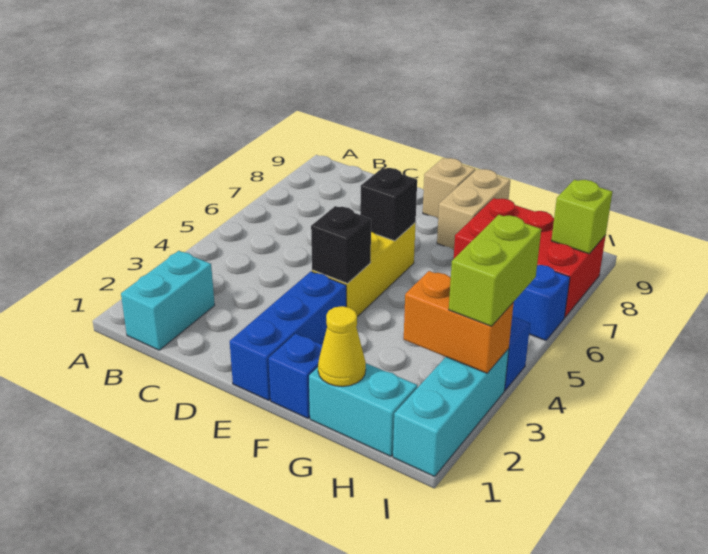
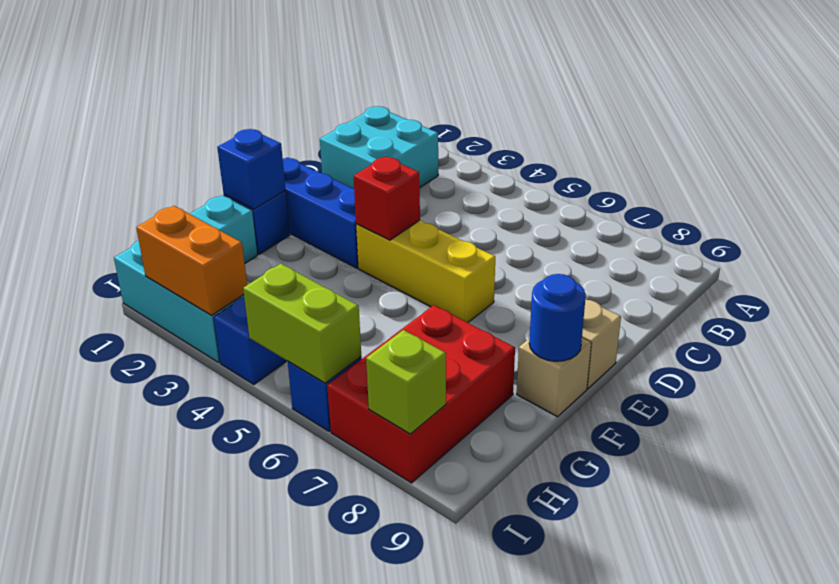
cyan brick B1:B2 level 1 -> cyan brick B1:C2 level 1
black brick E4 level 2 -> red brick E4 level 2
black brick E6 level 2 -> none
none -> blue brick F1 level 2
tan brick F8:F9 level 1 -> tan brick F9 level 1
none -> blue round brick F9 level 2
yellow cone G1 level 2 -> none
orange brick H3:I3 level 2 -> orange brick I2:I3 level 2
lime brick I3:I4 level 3 -> lime brick I5:I6 level 2

